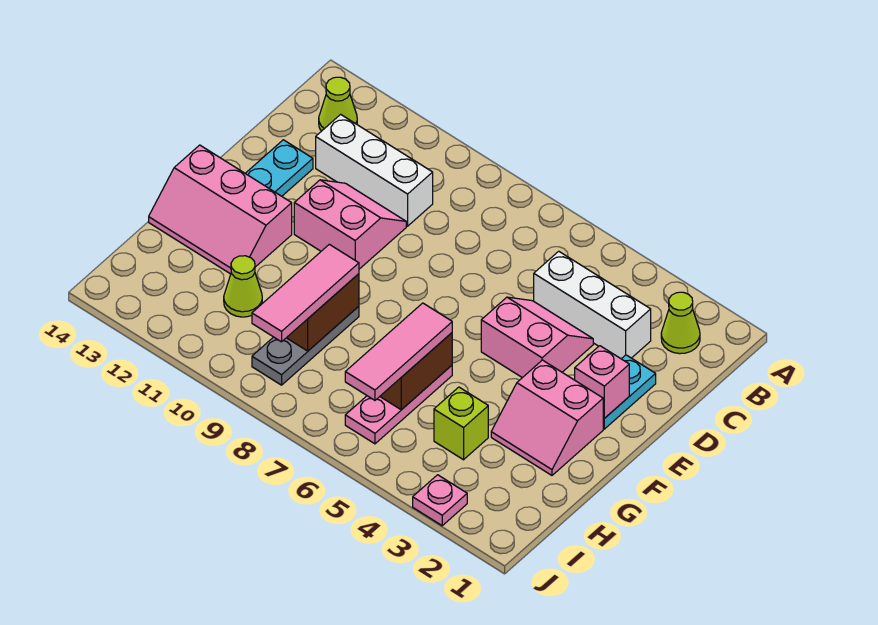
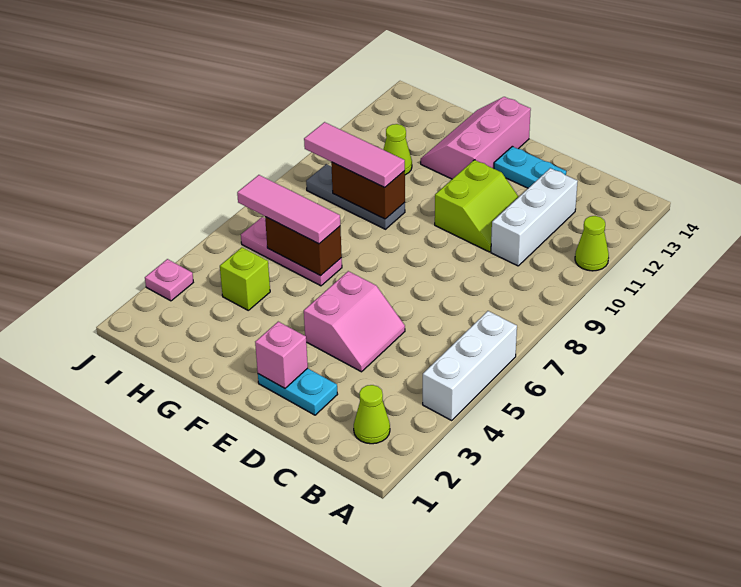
lime cone B13 level 1 -> lime cone A11 level 1
white brick C3:C5 level 1 -> white brick A4:A6 level 1
pink slope D10:E11 level 1 top E -> lime slope D10:E11 level 1 top E
pink slope F2:G3 level 1 top F -> none

